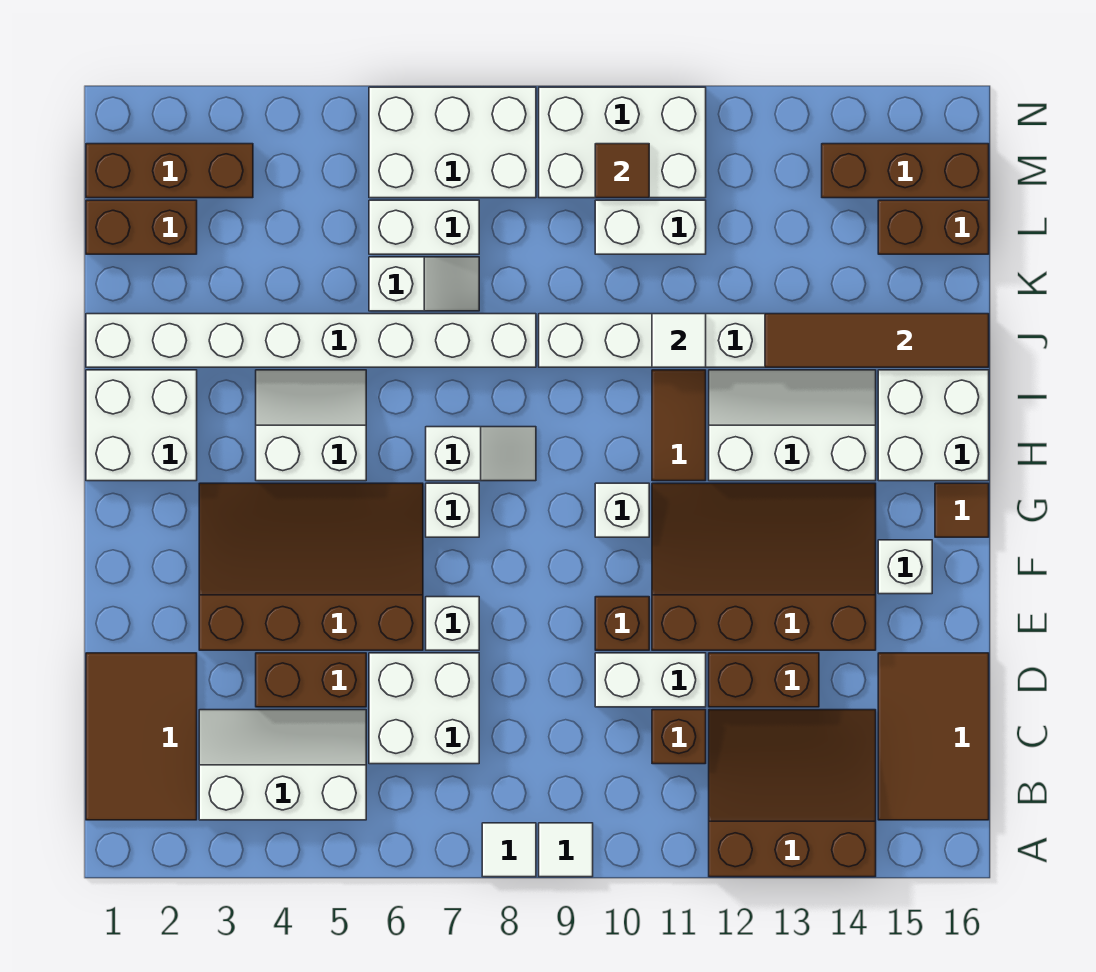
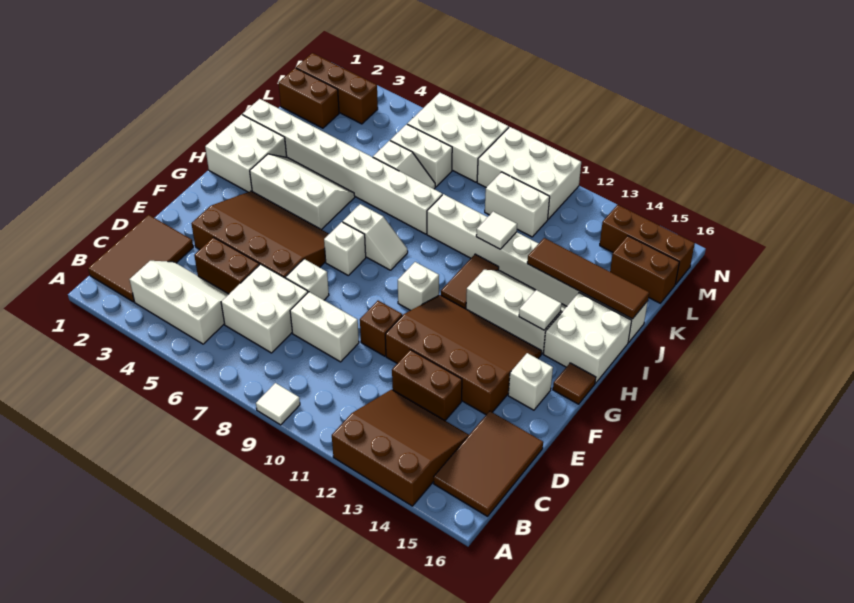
white tile A8 level 1 -> white tile H14 level 2
brown brick C11 level 1 -> none
white brick D10:D11 level 1 -> white brick D8:D9 level 1
white slope H4:I5 level 1 top H -> white slope H3:I5 level 1 top H
brown tile M10 level 2 -> none

